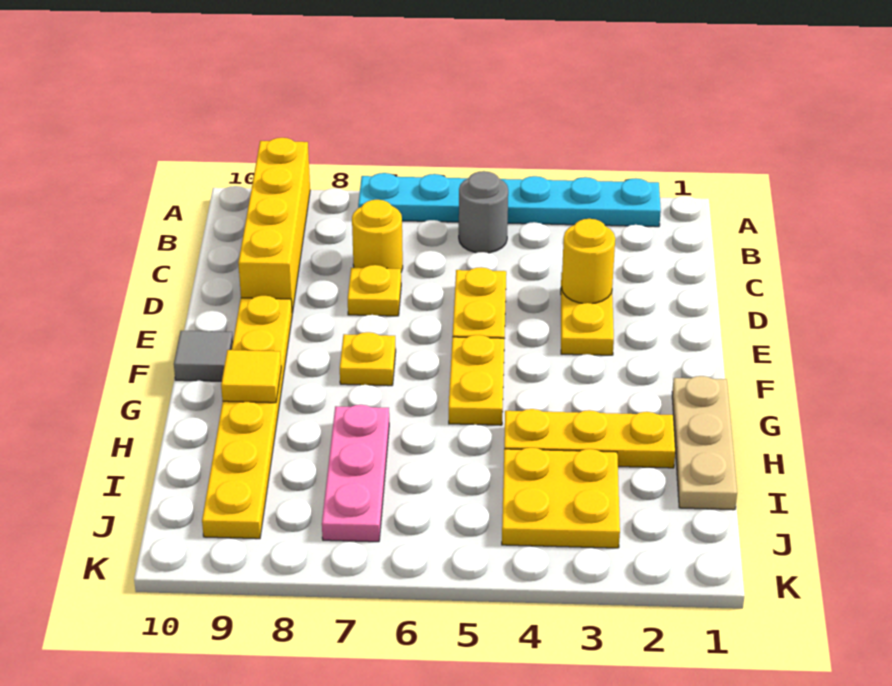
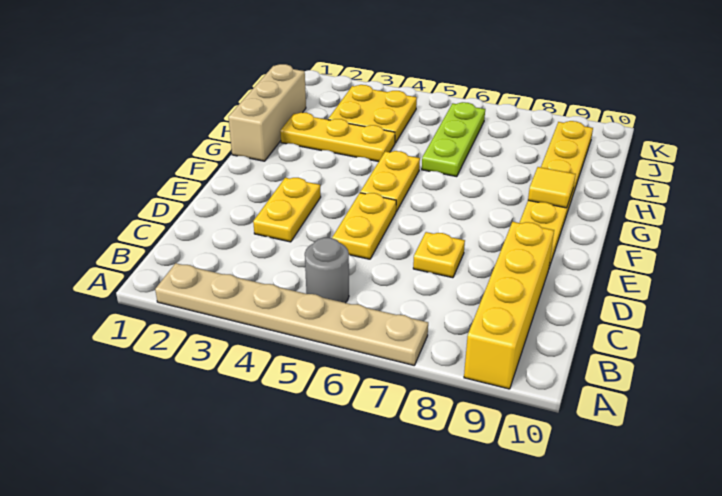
cyan plate A2:A7 level 1 -> tan plate A2:A7 level 1
yellow round brick C7 level 1 -> none
yellow round brick D3 level 2 -> none
yellow plate F7 level 1 -> none
grey tile F10 level 1 -> none
tan plate G1:I1 level 1 -> tan brick G1:I1 level 1
none -> lime plate H6:J6 level 1
pink plate H7:J7 level 1 -> none

